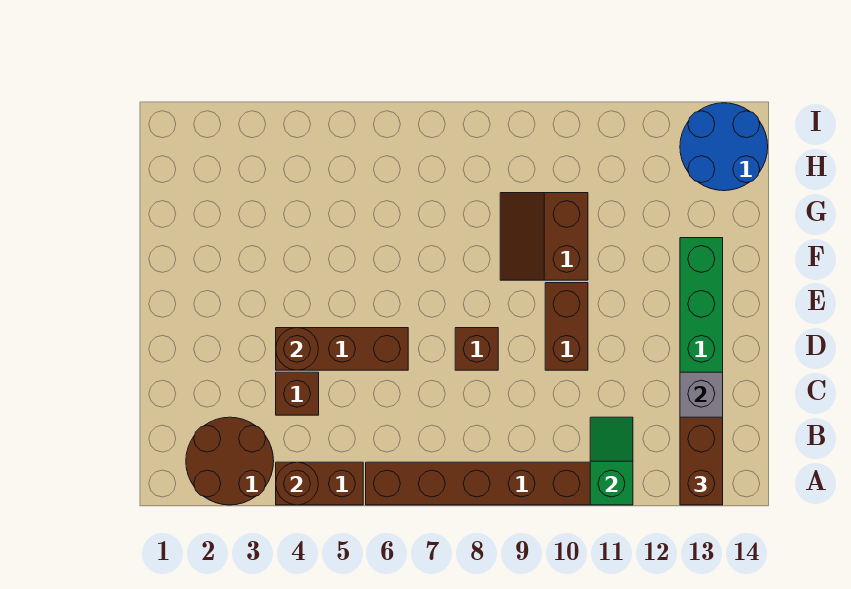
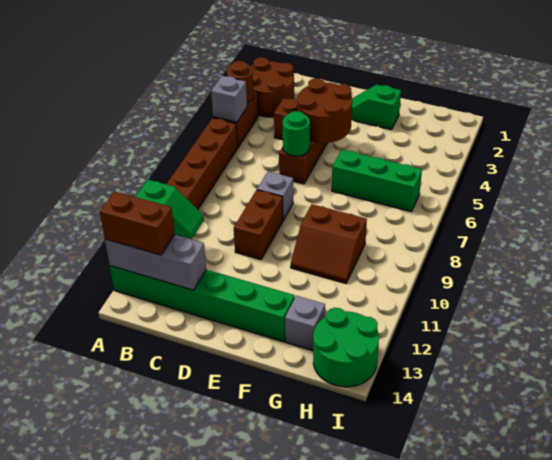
none -> grey brick A5 level 2
brown round brick D4 level 2 -> brown round brick D4:E5 level 2
none -> green round brick D6 level 2
brown brick D8 level 1 -> grey brick D8 level 1
brown brick D10:E10 level 1 -> brown brick D9:D10 level 1
none -> green slope E2:F2 level 1 top F
none -> green brick F6:H6 level 1
brown slope F9:G10 level 1 top 10 -> brown slope F9:G10 level 1 top 9
none -> grey brick G13 level 1
blue round brick H13:I14 level 1 -> green round brick H13:I14 level 1

